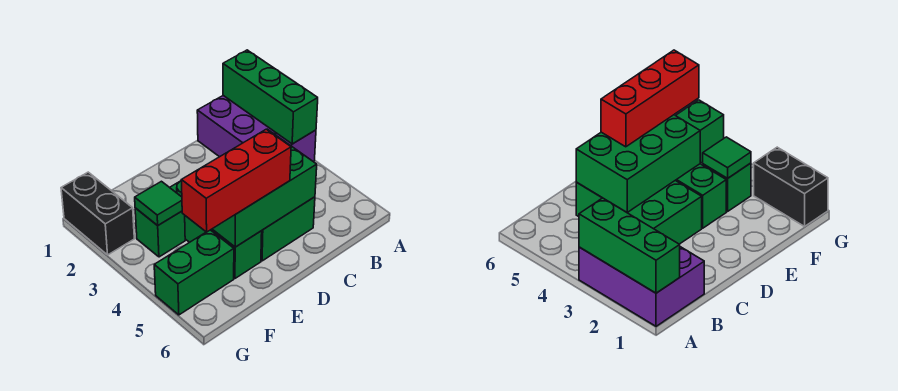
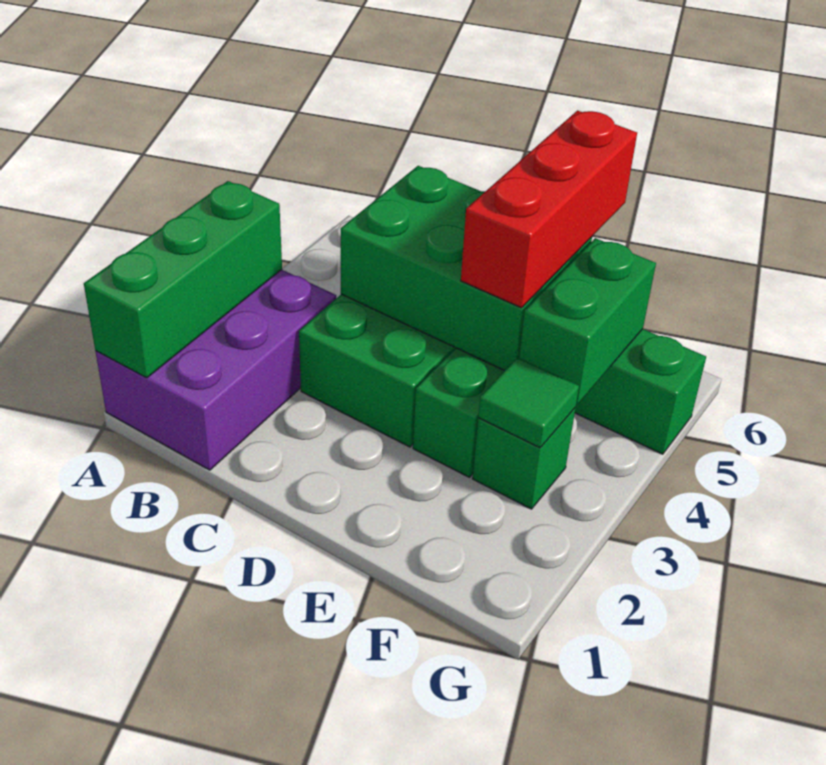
red brick D5:F5 level 3 -> red brick E4:E6 level 3
none -> green brick F4:F5 level 2
black brick G1:G2 level 1 -> none

